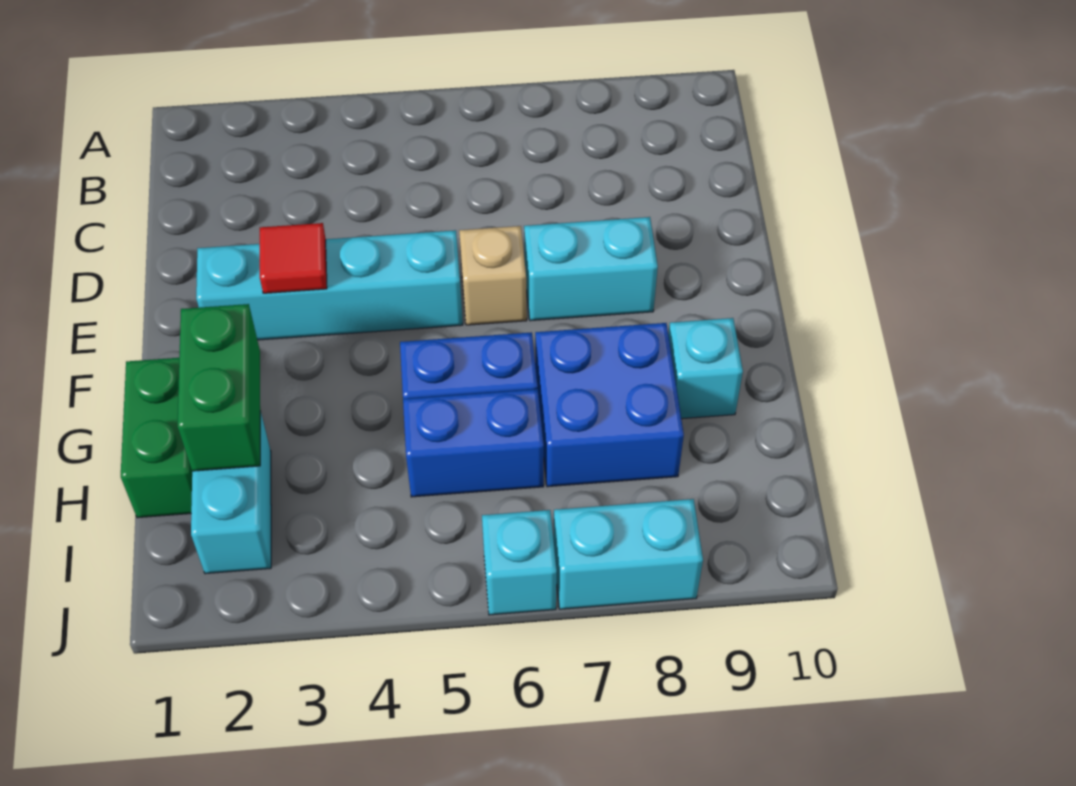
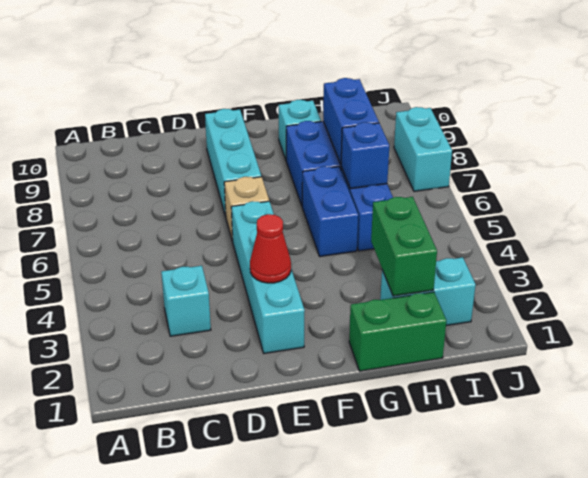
red tile E3 level 2 -> red cone E3 level 2
cyan brick E7:E8 level 1 -> cyan brick E7:E9 level 1
green brick G2:H2 level 2 -> green brick H2:H3 level 2
none -> blue brick H6 level 2
none -> blue brick H7:H8 level 2
cyan brick J6 level 1 -> cyan brick C3 level 1

